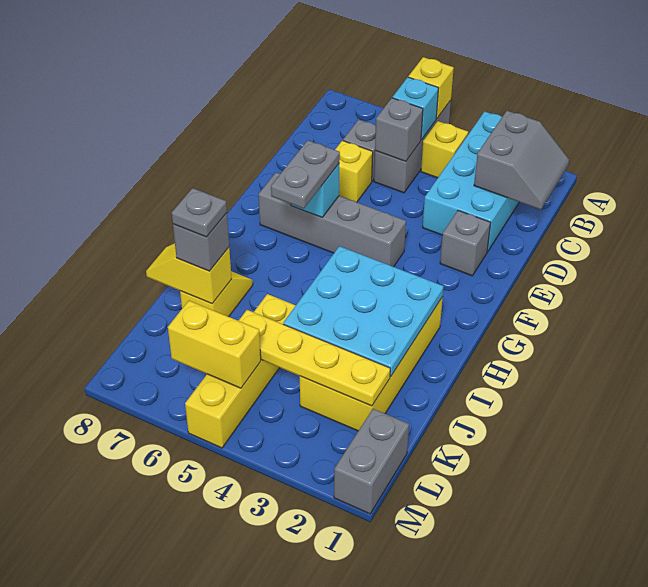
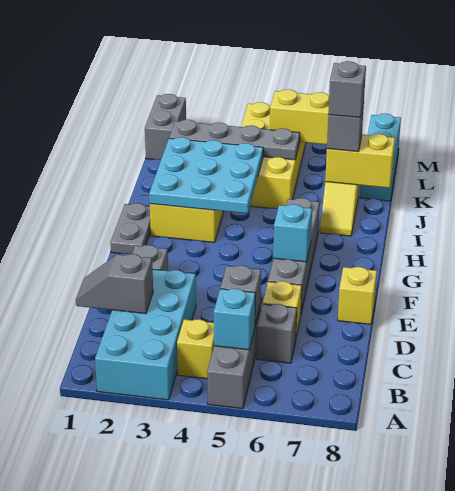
yellow brick A5 level 2 -> yellow brick E8 level 1
grey slope B1:C2 level 2 top 2 -> grey slope C1:C2 level 2 top 2
grey brick F4:F7 level 1 -> grey brick E6:H6 level 1
grey plate F6:G6 level 3 -> grey plate G1:H1 level 1
yellow brick J5:M5 level 1 -> yellow brick J4:M5 level 1
yellow slope J7:J8 level 2 top 7 -> yellow brick J7:J8 level 2
grey plate J7 level 4 -> grey brick J7 level 4
yellow plate K2:K5 level 2 -> grey plate K2:K5 level 2
none -> cyan brick K8:M8 level 1

